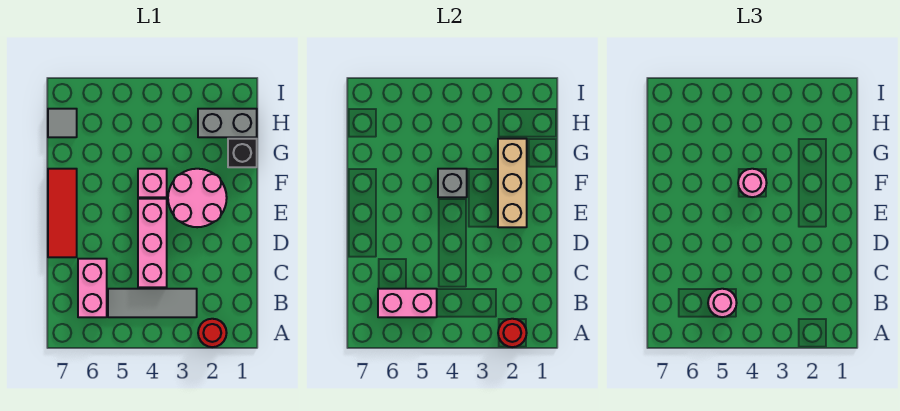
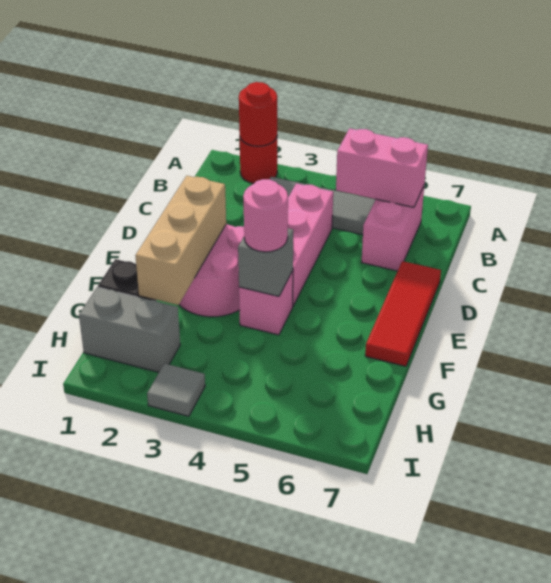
pink round brick B5 level 3 -> none
grey tile H7 level 1 -> grey tile I3 level 1

